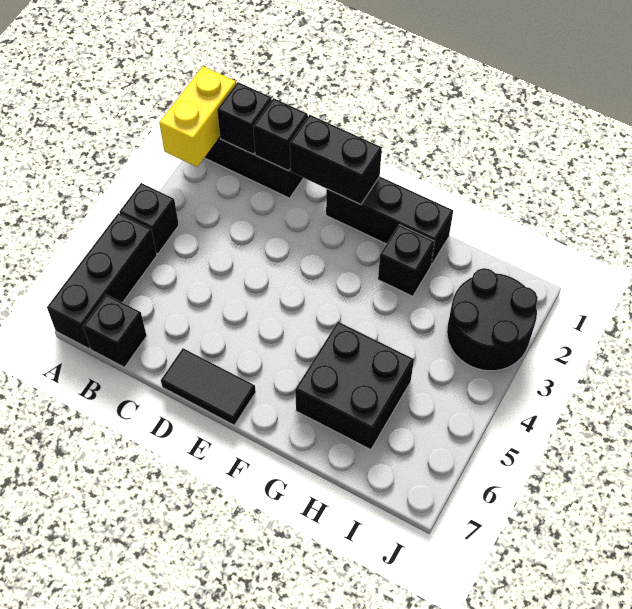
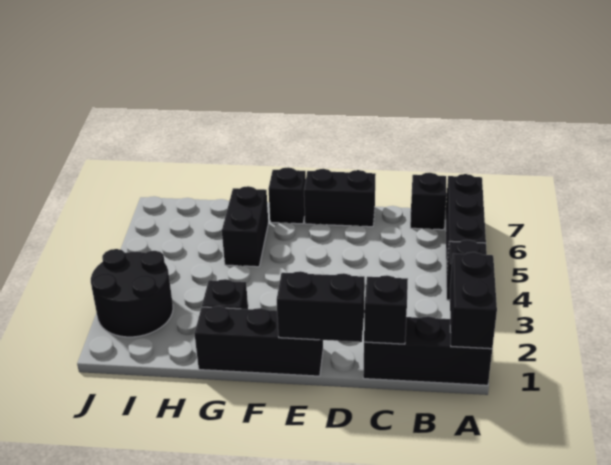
yellow brick A1:A2 level 2 -> black brick A1:A2 level 2
black brick B1 level 2 -> black brick F7 level 1
black tile D7:E7 level 1 -> black brick D7:E7 level 1
black brick G5:H6 level 1 -> black brick G5:G6 level 1

